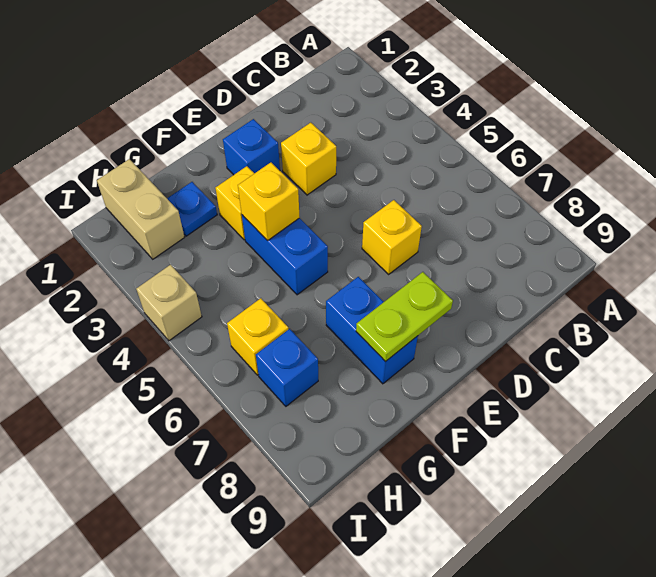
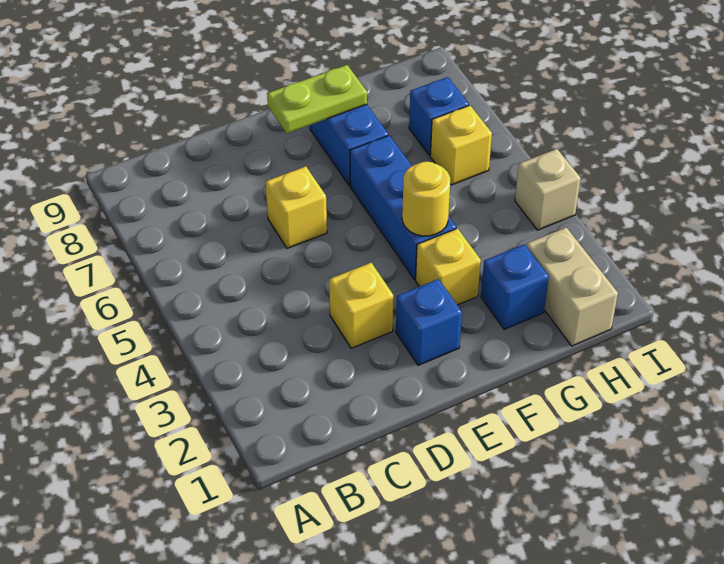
blue brick F4:F5 level 1 -> blue brick F4:F6 level 1
yellow brick F4 level 2 -> yellow round brick F4 level 2
blue plate G2 level 1 -> blue brick G2 level 1

